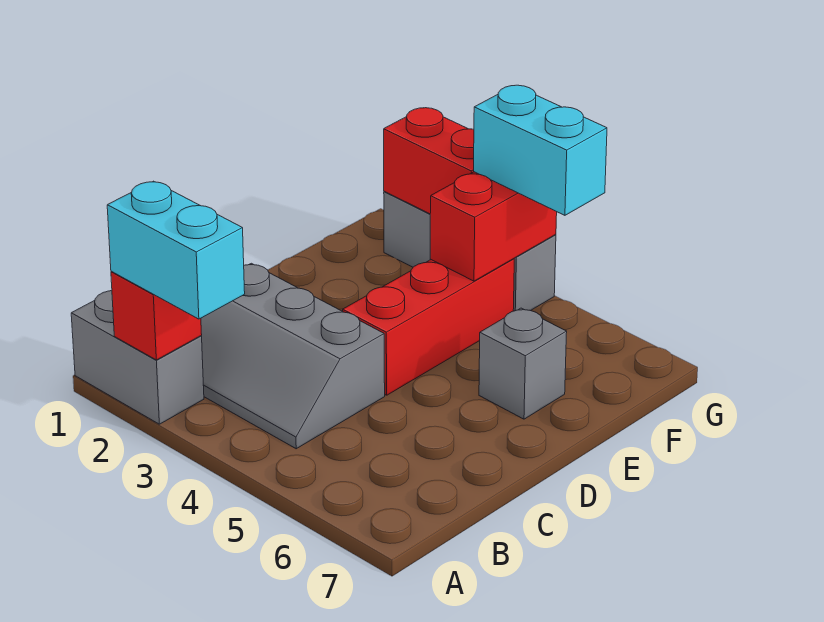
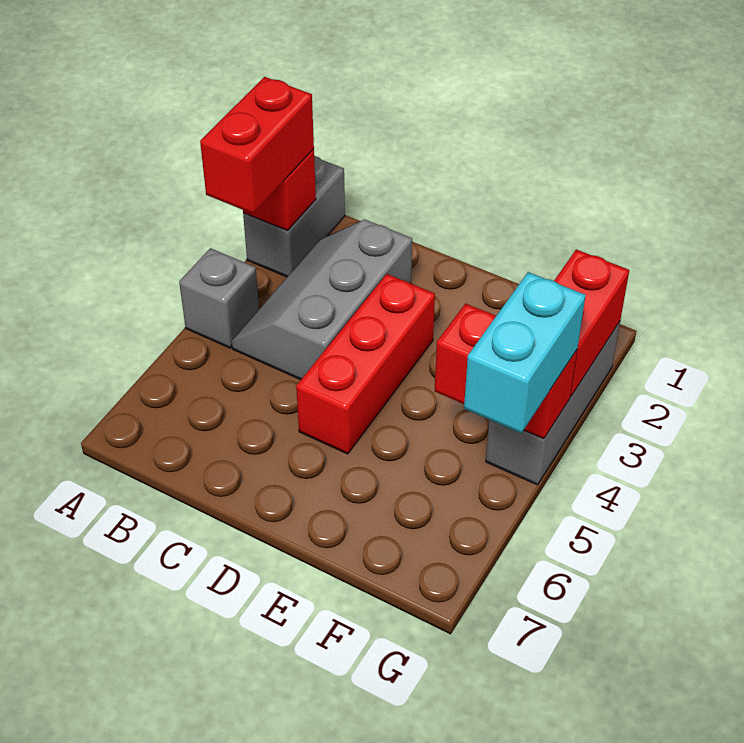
cyan brick A2:A3 level 3 -> red brick A2:A3 level 3
red brick D4:F4 level 1 -> red brick D3:D5 level 1
grey brick E6 level 1 -> grey brick A4 level 1

